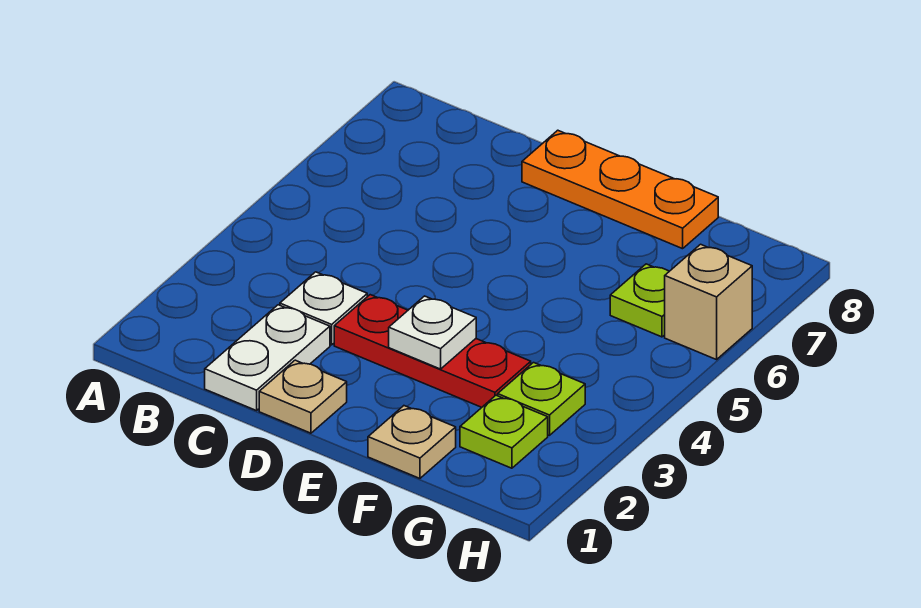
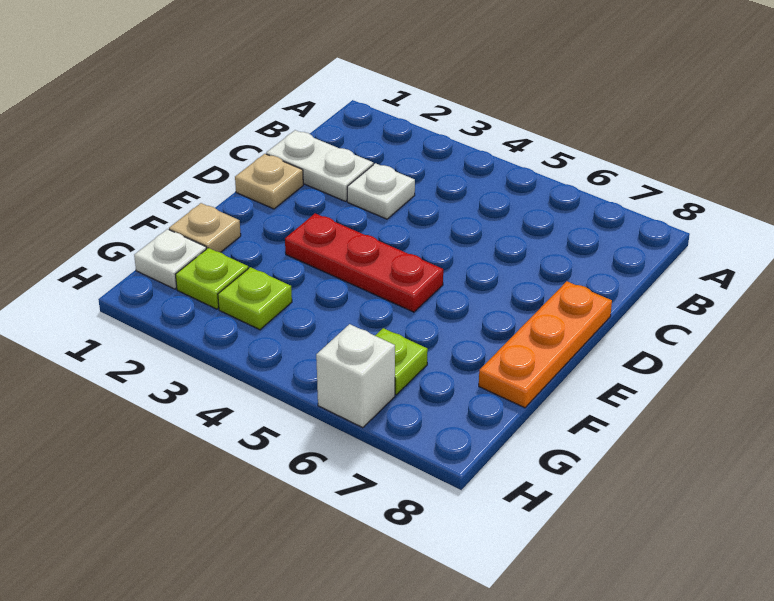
red plate D3:F3 level 1 -> red plate E3:E5 level 1
white plate E3 level 2 -> white plate G1 level 1
tan brick H6 level 1 -> white brick H6 level 1

